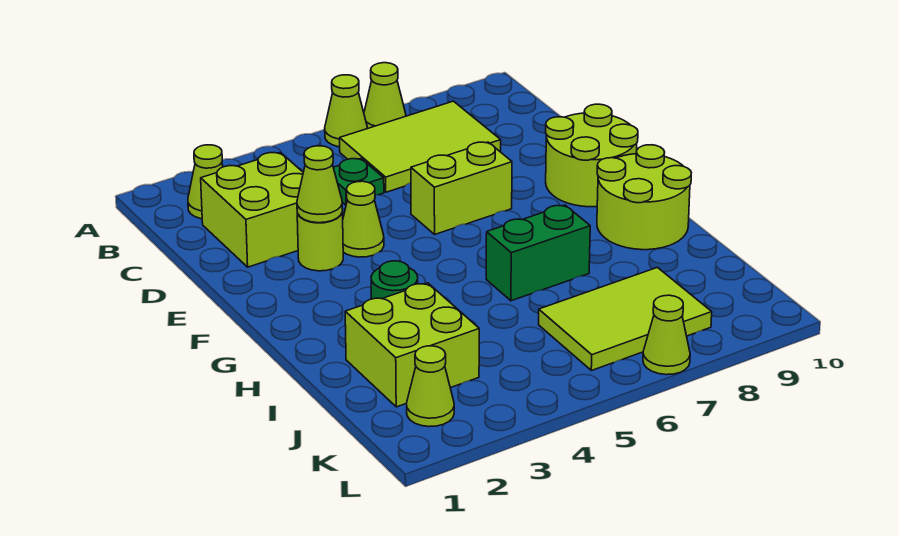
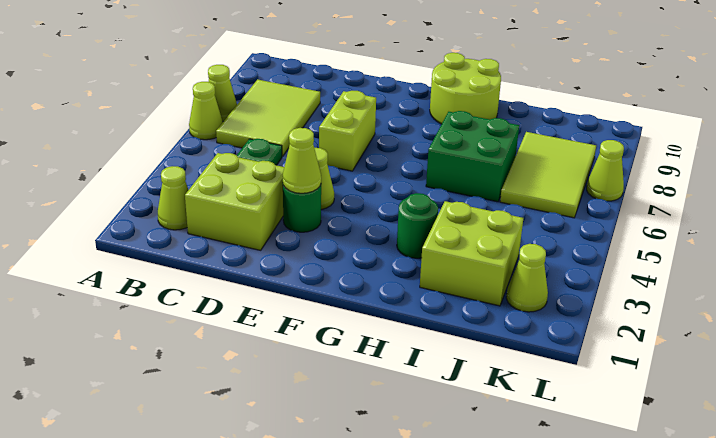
lime round brick E3 level 1 -> green round brick E3 level 1
lime round brick E9:F10 level 1 -> none
green brick H6:H7 level 1 -> green brick H6:I7 level 1

